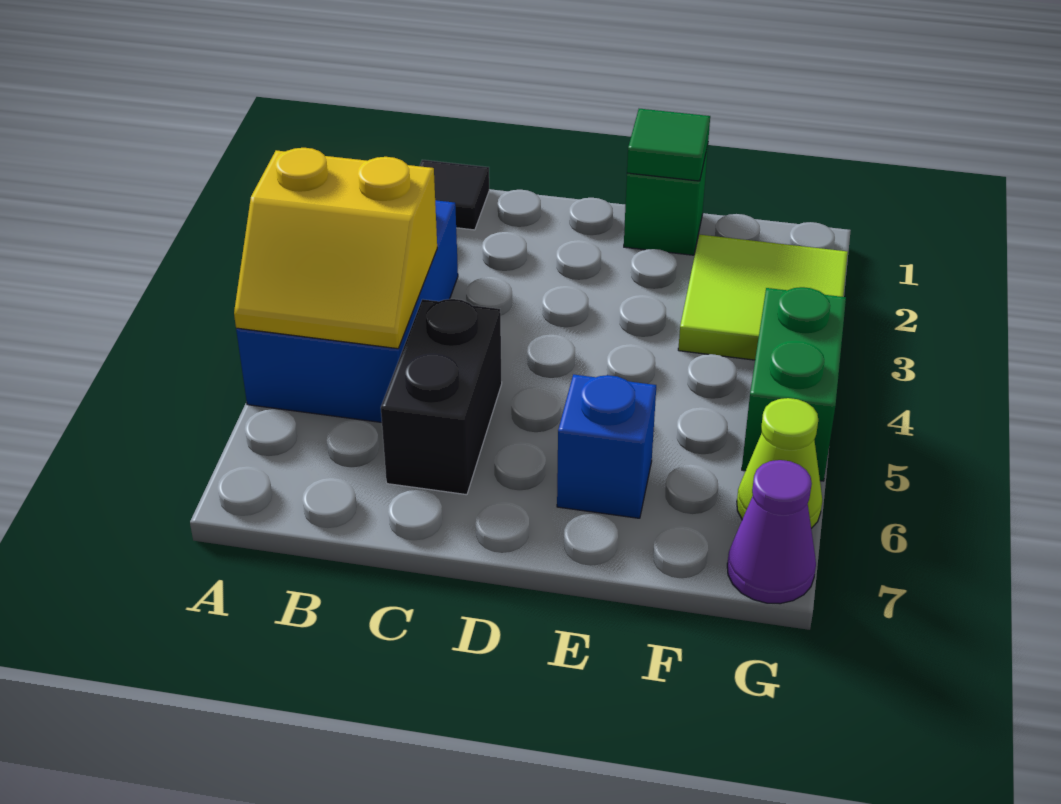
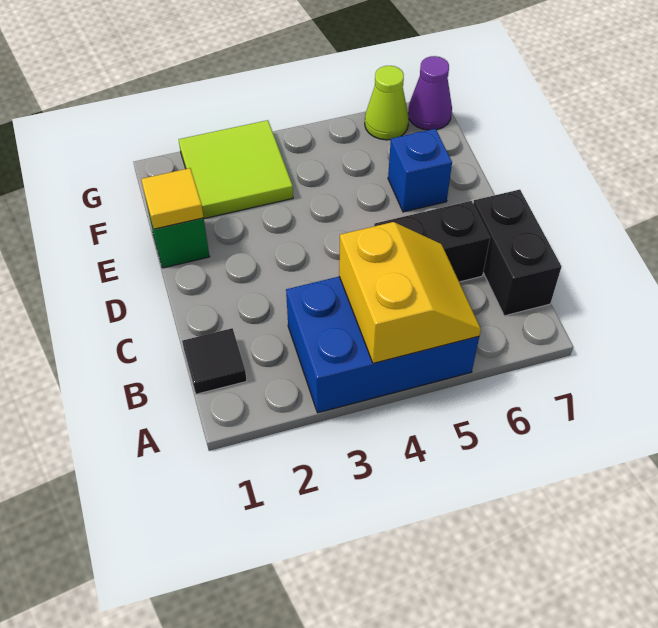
none -> black brick B7:C7 level 1
green tile E1 level 2 -> yellow tile E1 level 2
green brick G4:G5 level 1 -> none

